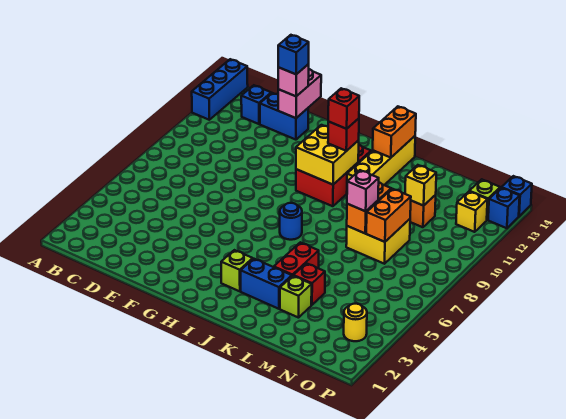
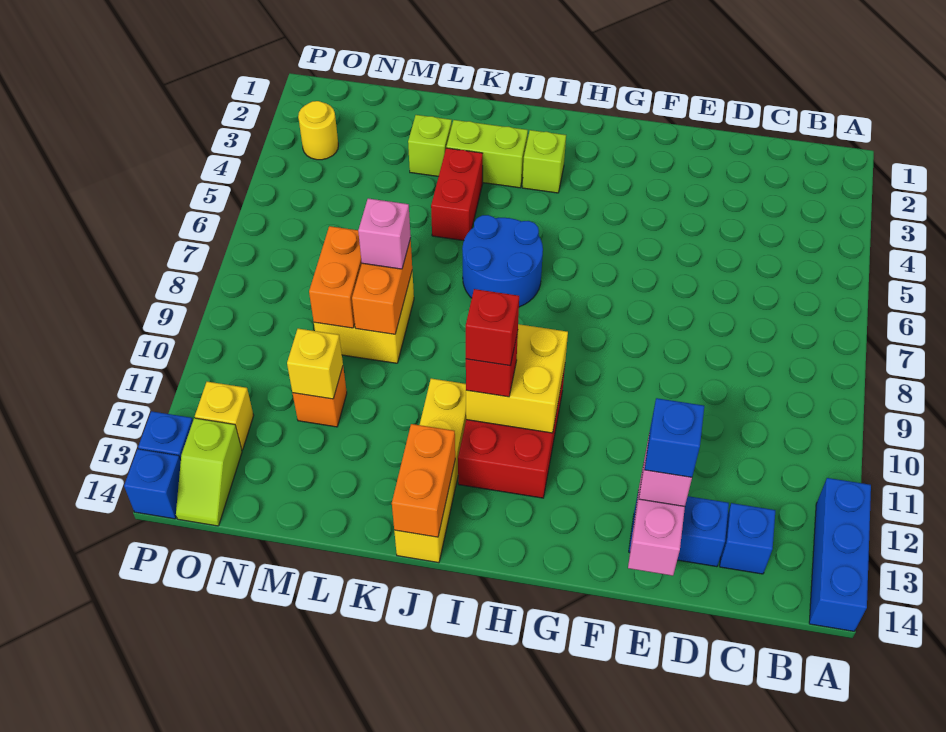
blue round brick I7 level 1 -> blue round brick I6:J7 level 1
blue brick J3:K3 level 1 -> lime brick J3:K3 level 1
red brick L4 level 1 -> none

